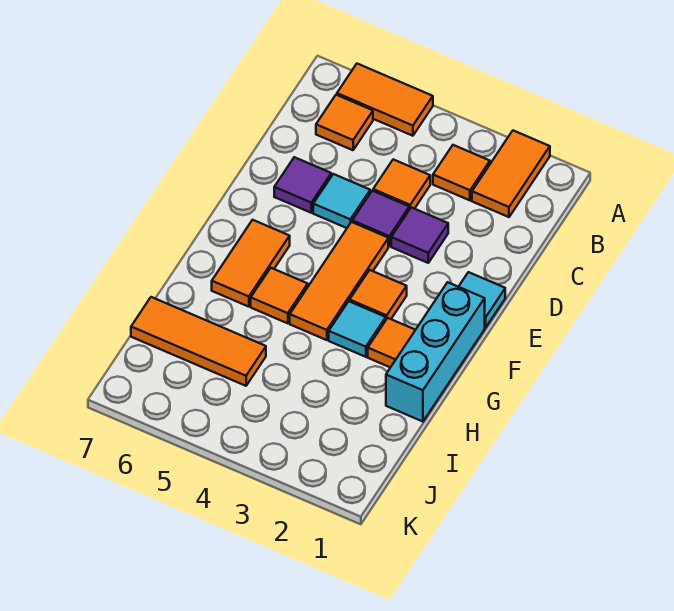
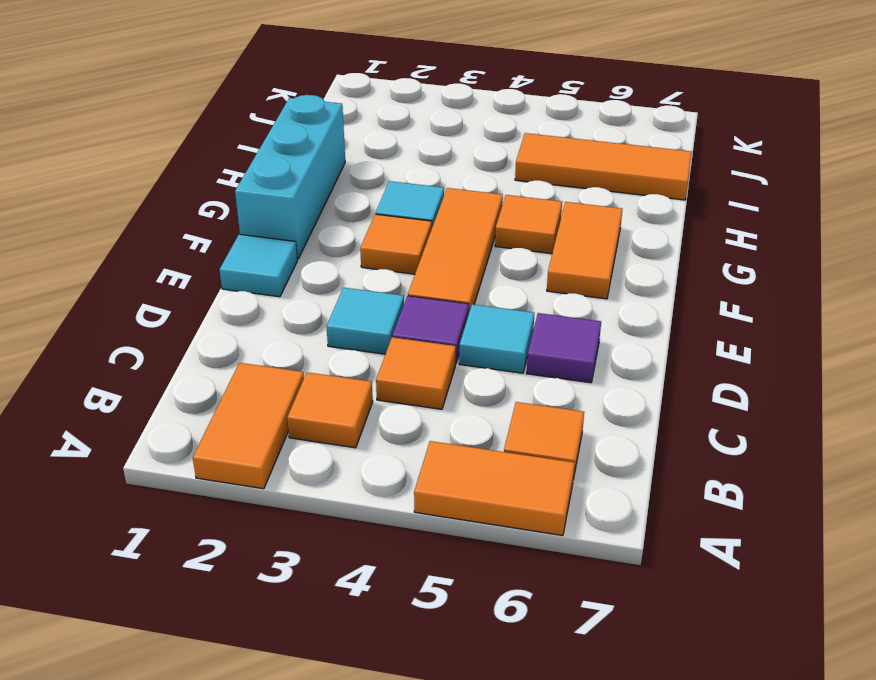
purple tile D3 level 1 -> cyan tile D3 level 1
orange tile G2 level 1 -> none

